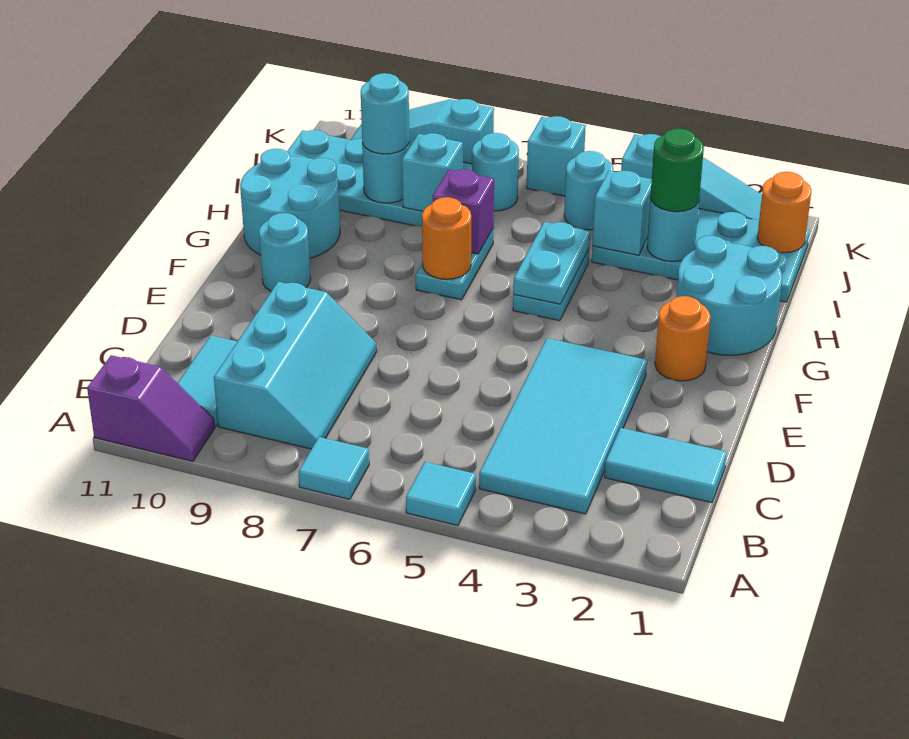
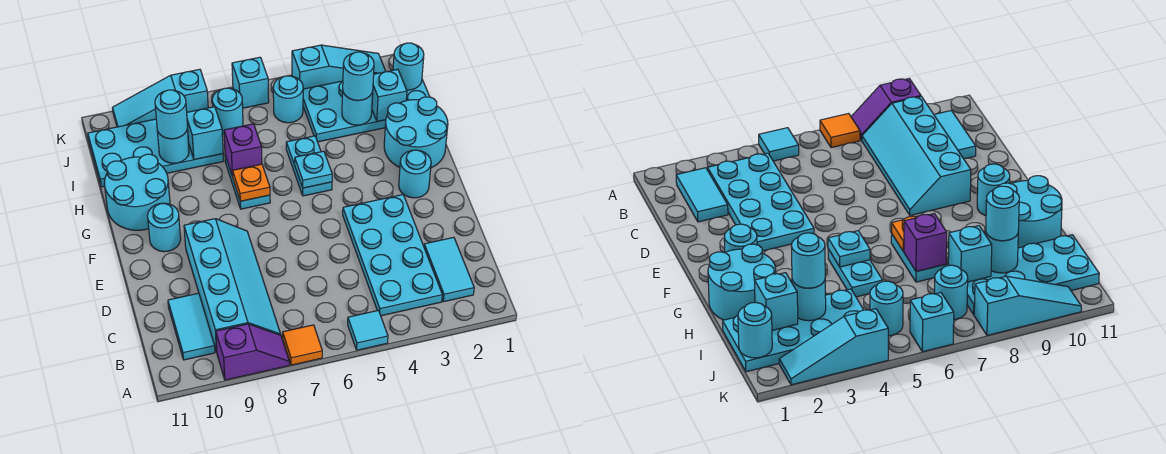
cyan tile A7 level 1 -> orange tile A7 level 1
purple slope A10:A11 level 1 top 11 -> purple slope A8:A9 level 1 top 9
cyan tile B3:E4 level 1 -> cyan plate B3:E4 level 1
cyan slope B8:D9 level 1 top 9 -> cyan slope B8:E9 level 1 top 9
cyan tile C1:C2 level 1 -> cyan tile B2:C2 level 1
orange round brick F2 level 1 -> cyan round brick F2 level 1
cyan plate G5:H5 level 2 -> cyan plate G5 level 2
orange round brick G7 level 2 -> orange plate G7 level 2
green round brick I3 level 3 -> cyan round brick I3 level 3
cyan brick I4 level 2 -> cyan brick I2 level 2
orange round brick J1 level 2 -> cyan round brick J1 level 2

